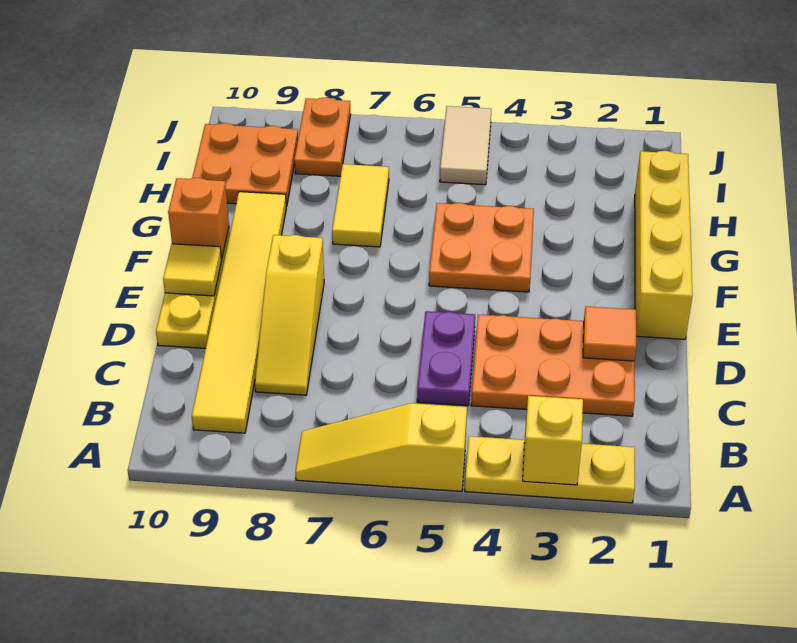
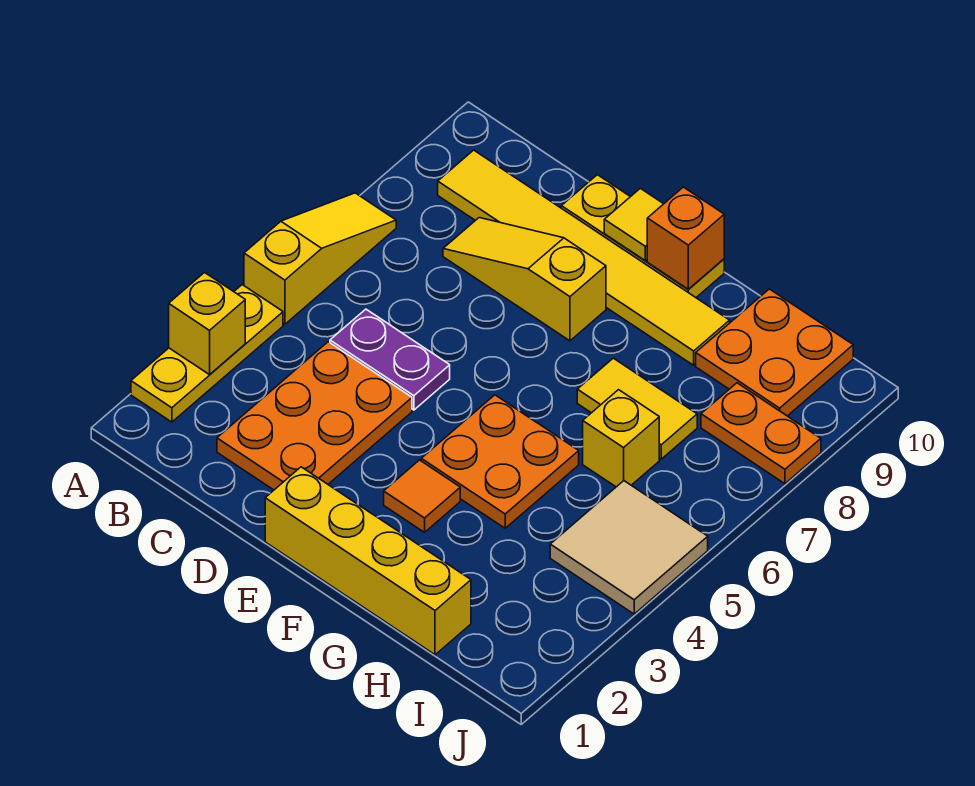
orange tile D2 level 2 -> orange tile F3 level 1
none -> yellow brick H6 level 1
tan tile I5:J5 level 1 -> tan tile I4:J5 level 1

